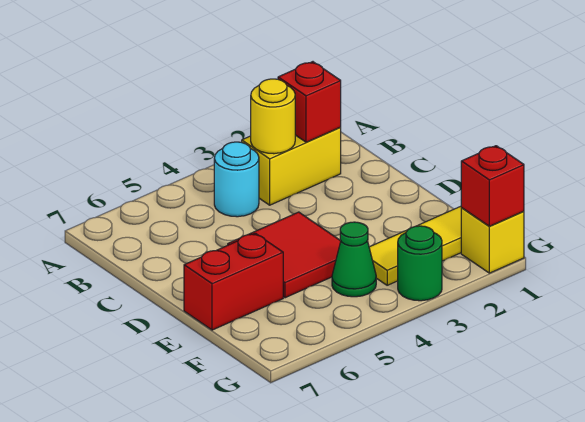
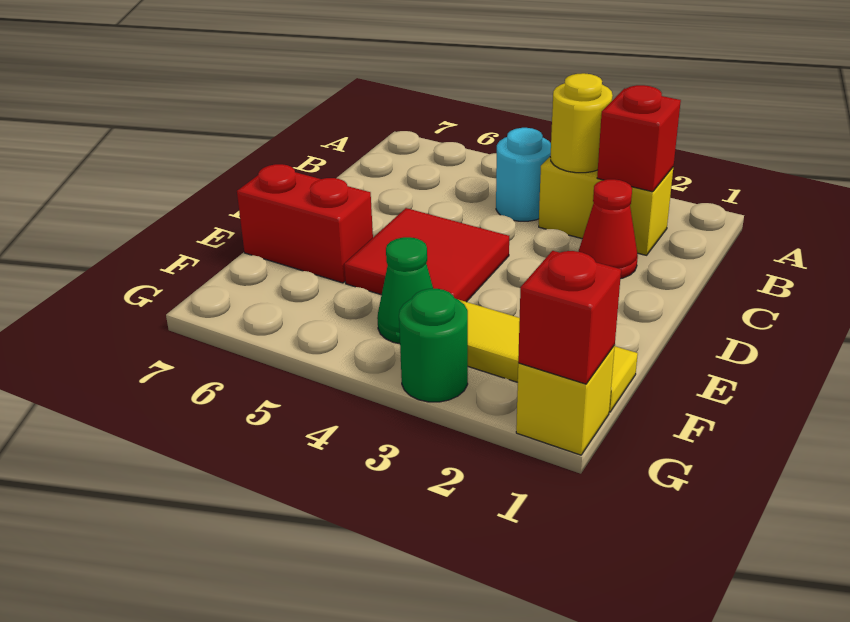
none -> red cone C2 level 1

